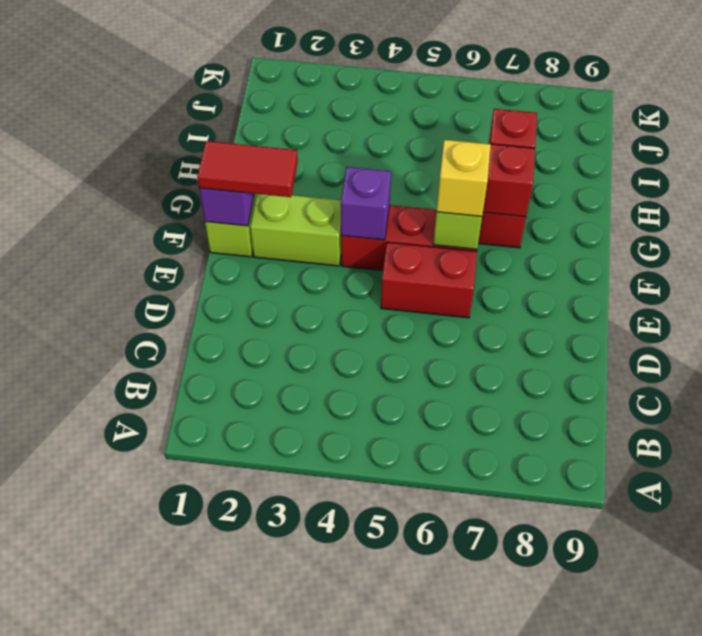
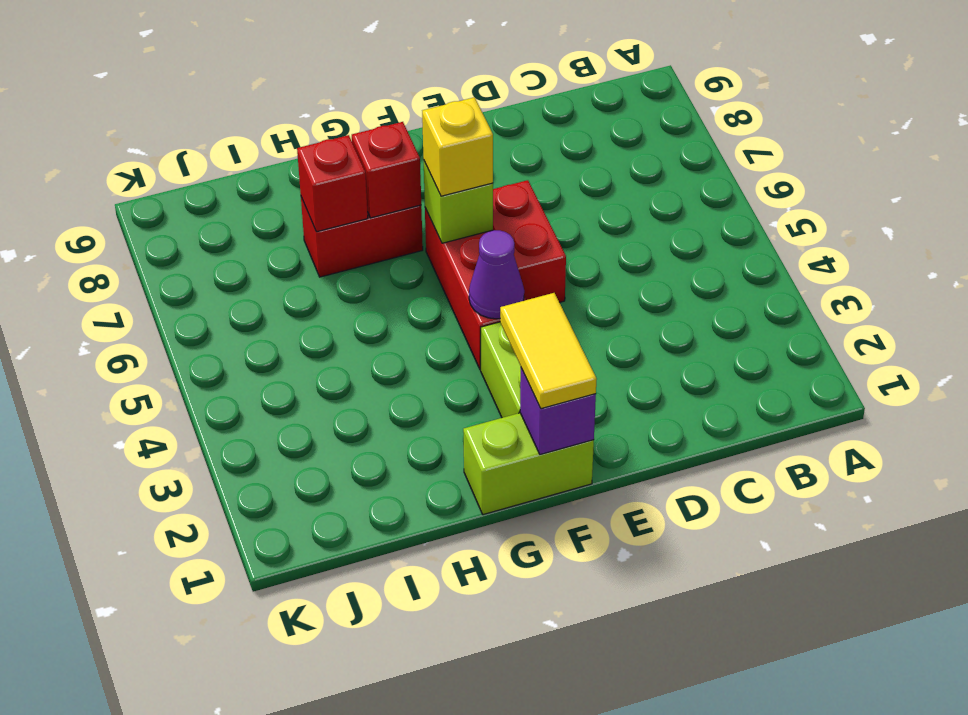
red tile F1:F2 level 3 -> yellow tile F1:F2 level 3
purple brick F4 level 2 -> purple cone F4 level 2

